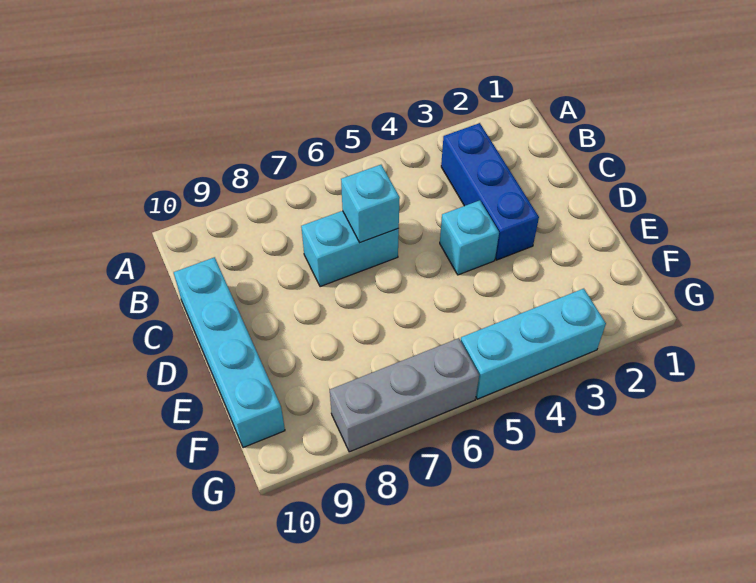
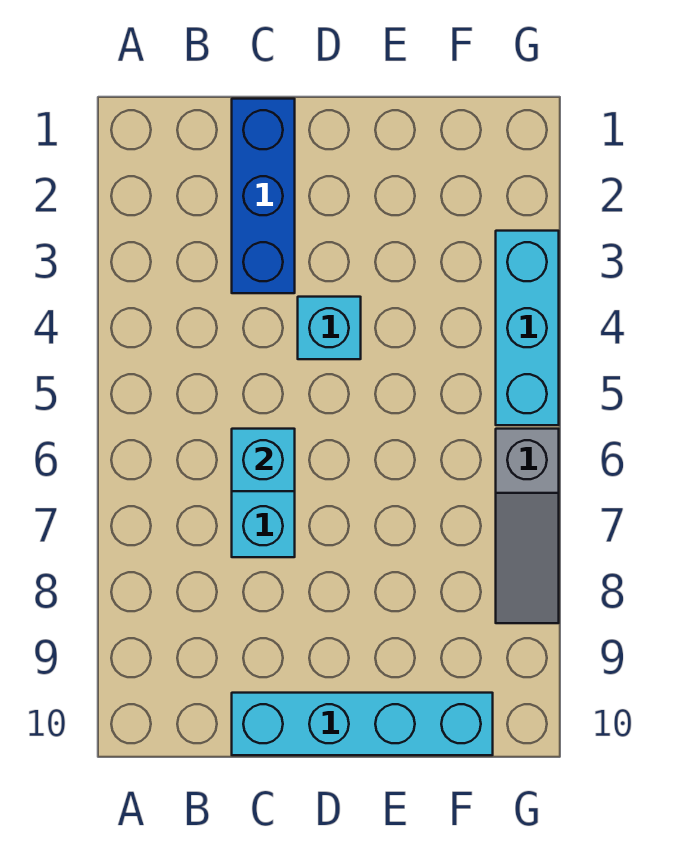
blue brick B3:D3 level 1 -> blue brick C1:C3 level 1
grey brick G6:G8 level 1 -> grey slope G6:G8 level 1 top 6

